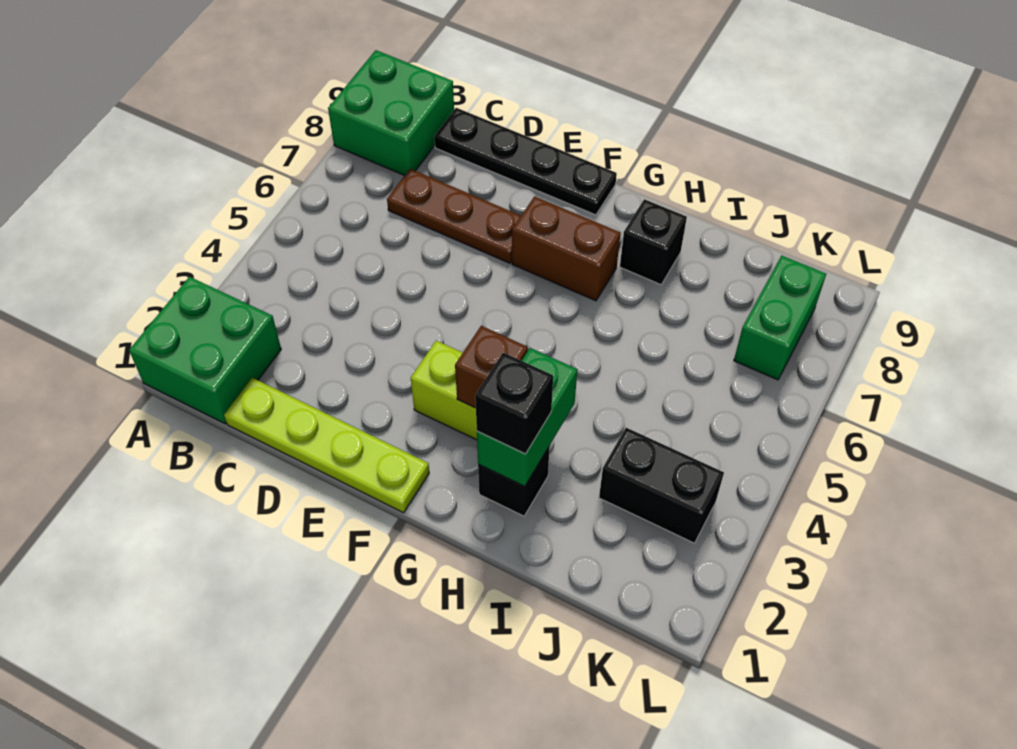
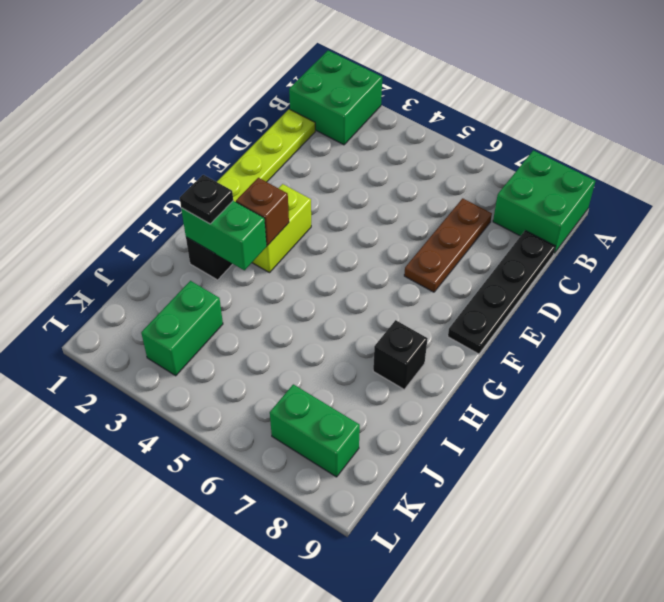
brown brick F7:G7 level 1 -> none
black brick H2 level 3 -> black plate H2 level 3
black brick J3:K3 level 1 -> green brick J3:K3 level 1

